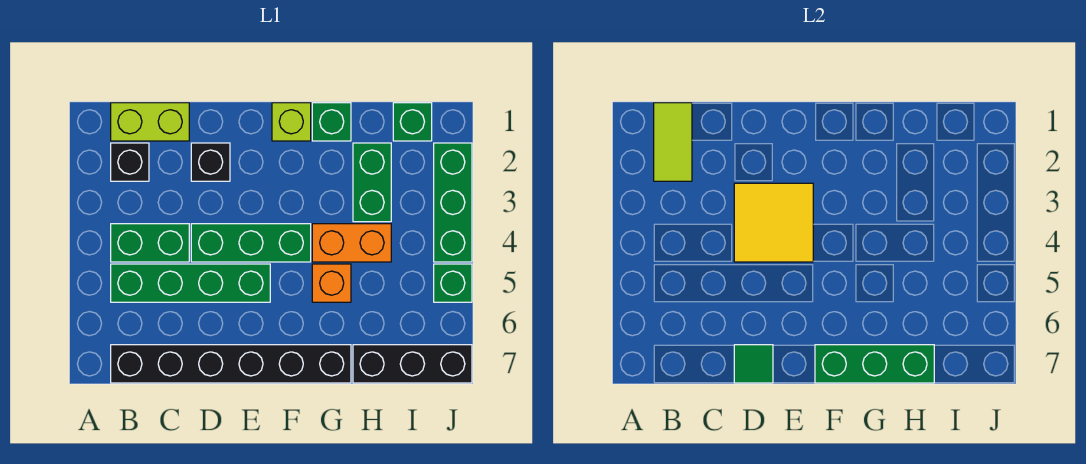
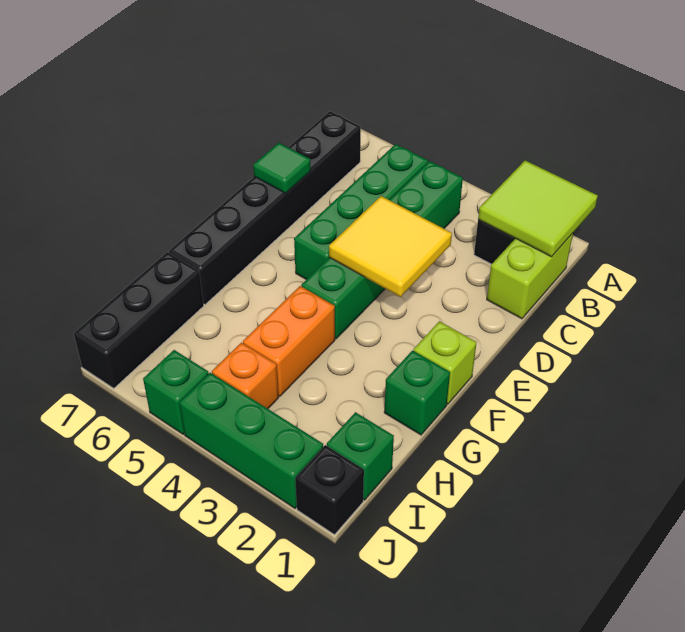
lime tile B1:B2 level 2 -> lime tile A1:B2 level 2
black brick D2 level 1 -> black brick J1 level 1
green brick F7:H7 level 2 -> none
orange brick G5 level 1 -> orange brick I4 level 1
green brick H2:H3 level 1 -> none

